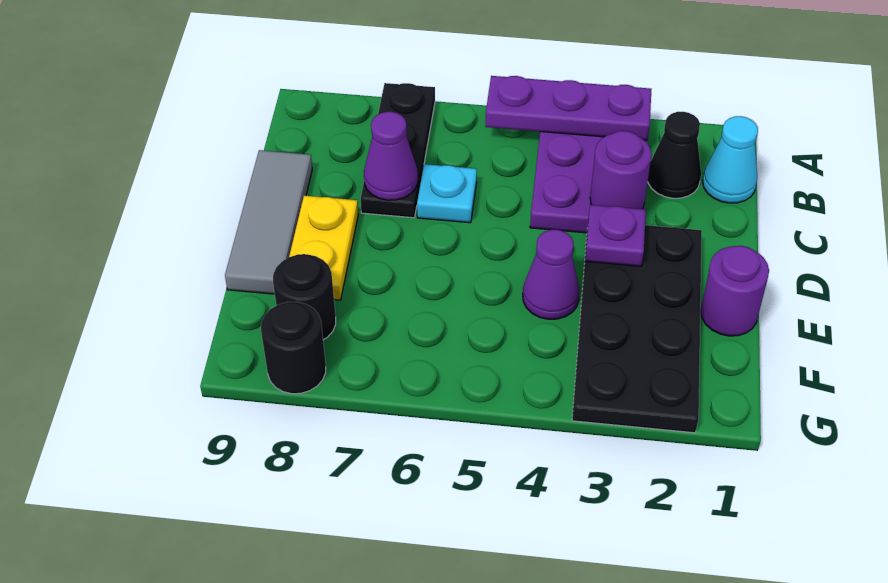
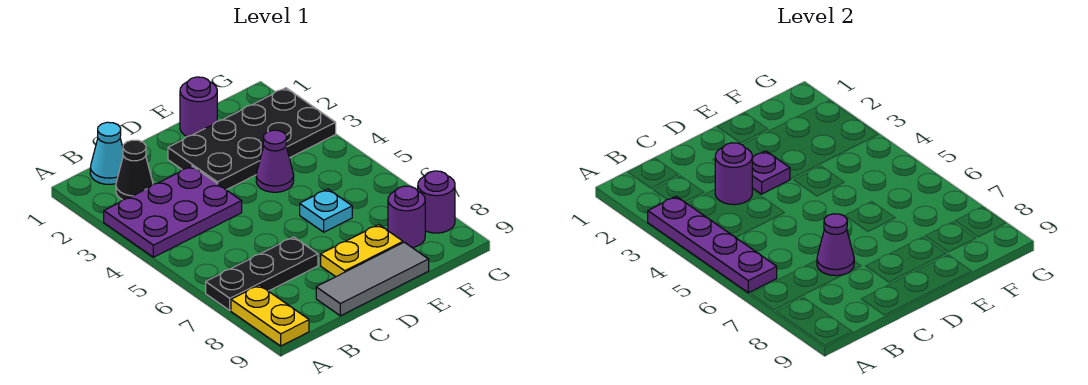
purple plate A3:A5 level 2 -> purple plate A3:A6 level 2
none -> yellow plate A8:A9 level 1
cyan plate C6 level 1 -> cyan plate E6 level 1
black round brick F8 level 1 -> purple round brick F8 level 1
black round brick G8 level 1 -> purple round brick G8 level 1

